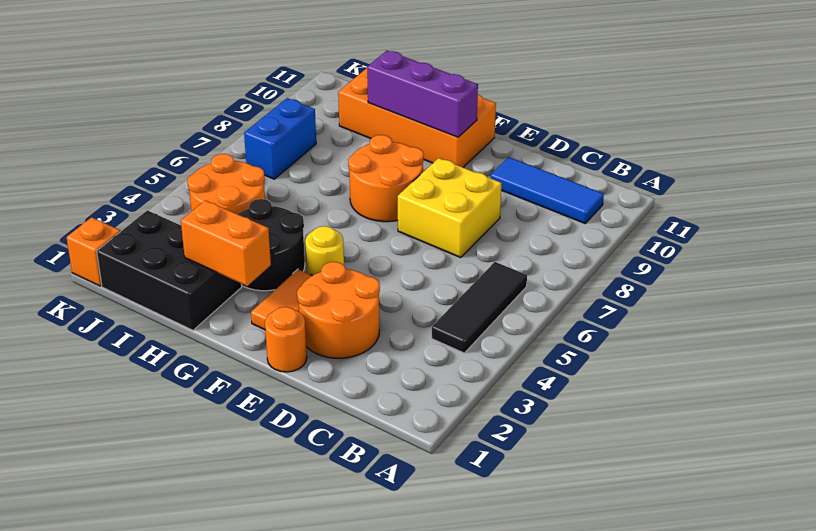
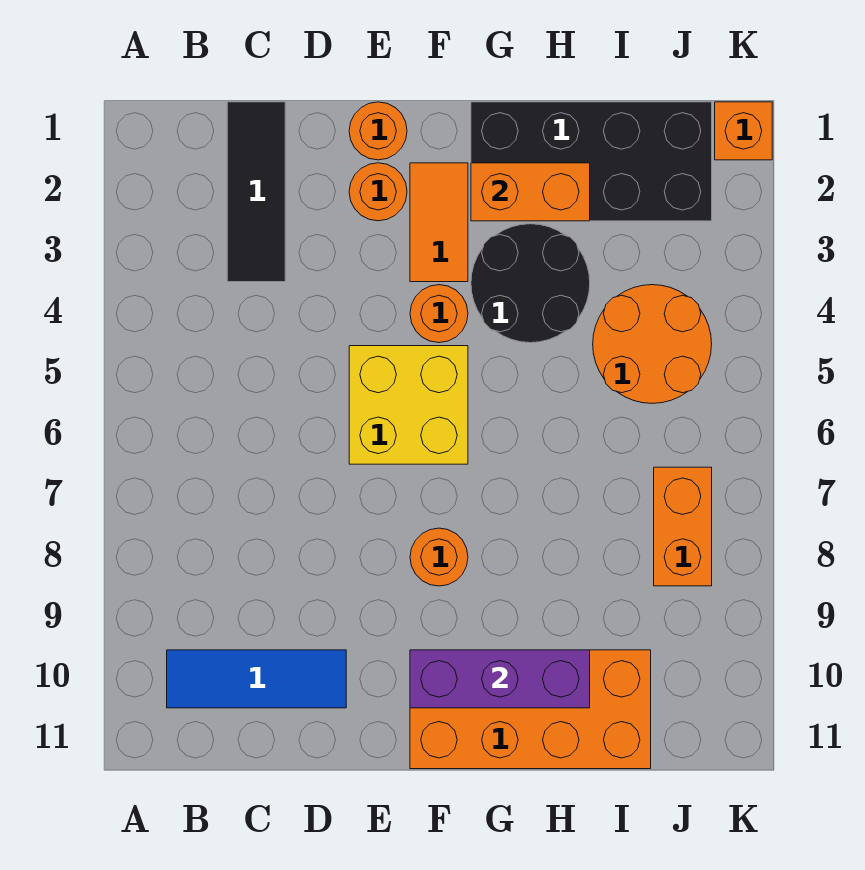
black tile B4:B6 level 1 -> black tile C1:C3 level 1
orange round brick D2:E3 level 1 -> orange round brick E2 level 1
yellow brick D7:E8 level 1 -> yellow brick E5:F6 level 1
yellow round brick F4 level 1 -> orange round brick F4 level 1
orange round brick F7:G8 level 1 -> orange round brick F8 level 1
black brick H1:J2 level 1 -> black brick G1:J2 level 1
blue brick J7:J8 level 1 -> orange brick J7:J8 level 1

